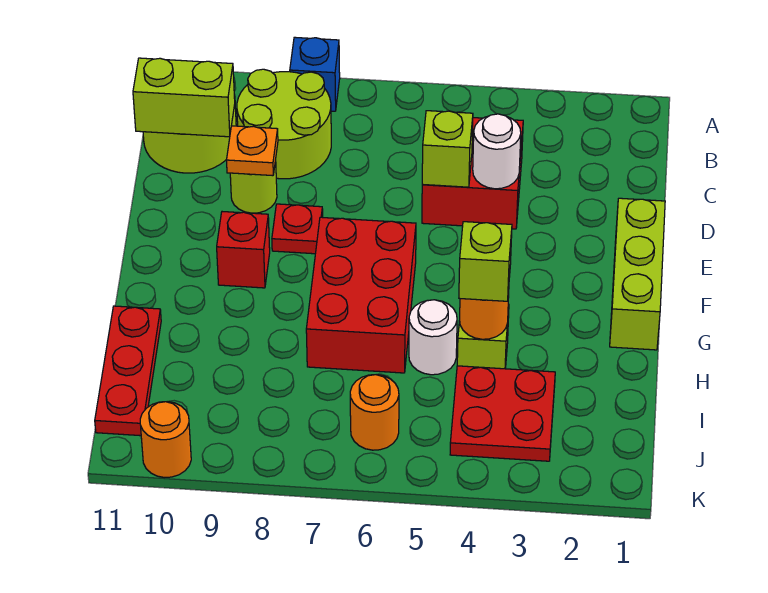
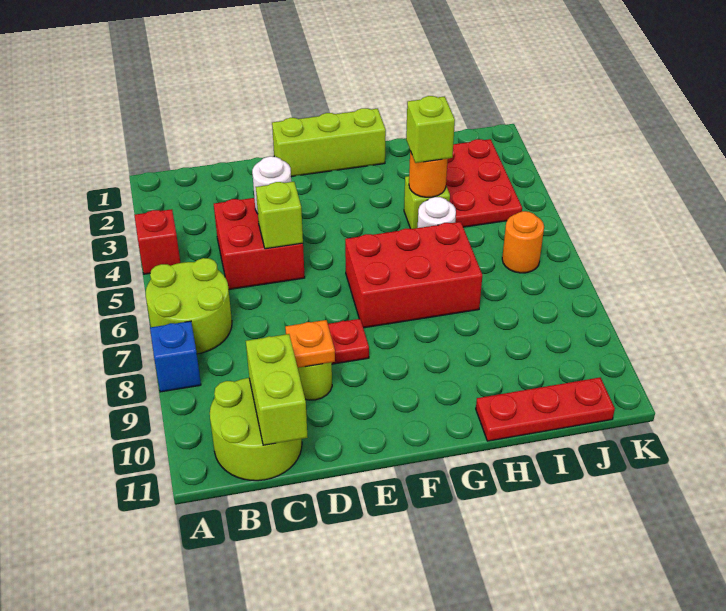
lime round brick B8:C9 level 1 -> lime round brick A6:B7 level 1
red brick F9 level 1 -> red brick A4 level 1
red plate I3:J4 level 1 -> red plate I2:J4 level 1
orange round brick K10 level 1 -> none

